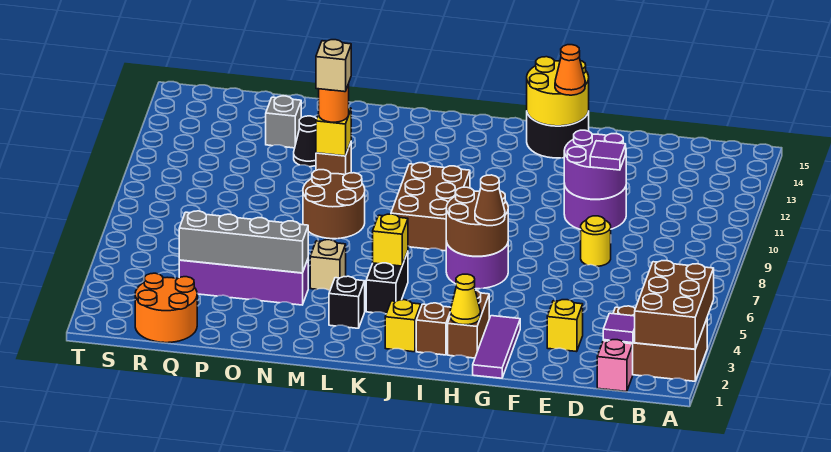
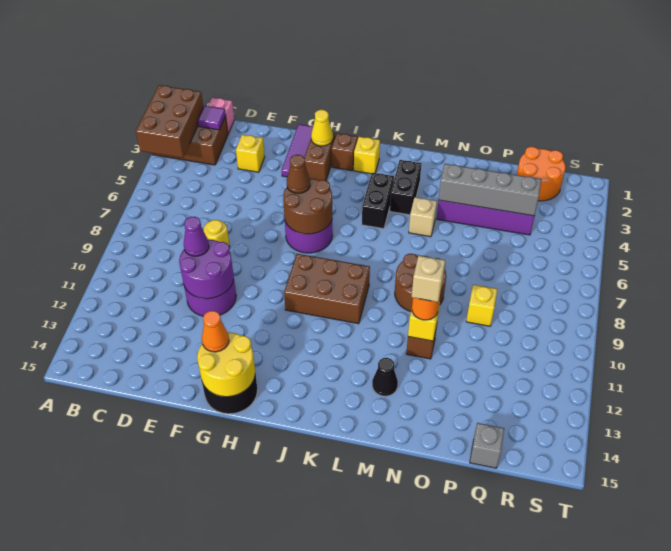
purple tile E10 level 3 -> purple cone E10 level 3
brown brick J8:K10 level 1 -> brown brick I9:K10 level 1
yellow brick K5 level 2 -> yellow brick P9 level 1
black brick L3 level 1 -> black brick L3:L4 level 1
black cone O12 level 1 -> black cone M13 level 1
grey brick P13 level 1 -> grey brick Q15 level 1

